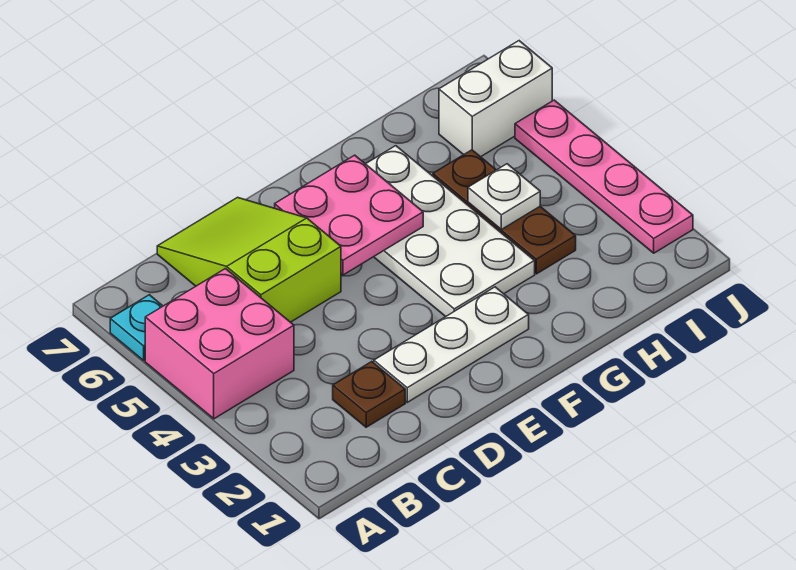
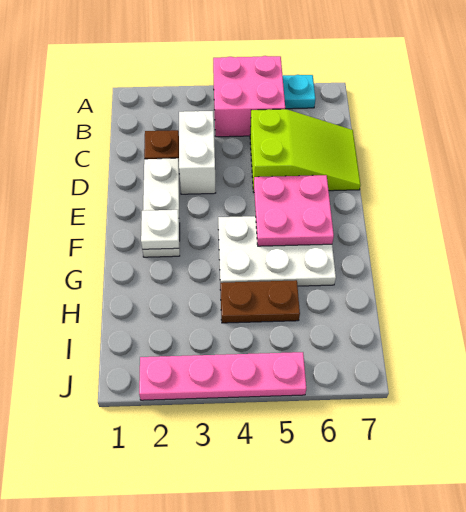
white plate F3:G6 level 1 -> white plate F4:G6 level 1
brown plate H3:H5 level 1 -> brown plate H4:H5 level 1
white plate H4 level 2 -> white plate F2 level 2
white brick I6:J6 level 1 -> white brick C3:D3 level 1

